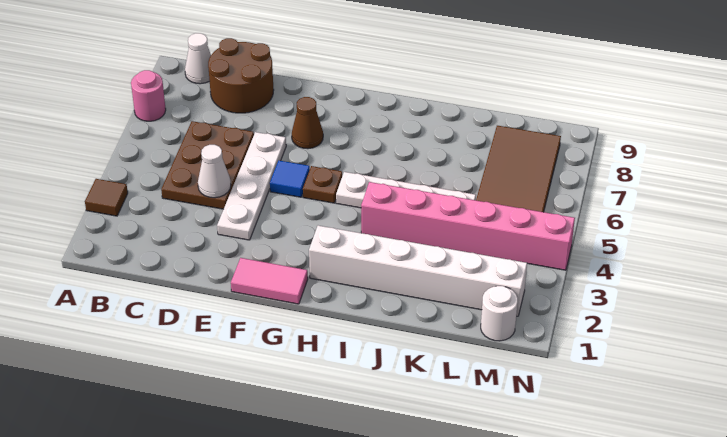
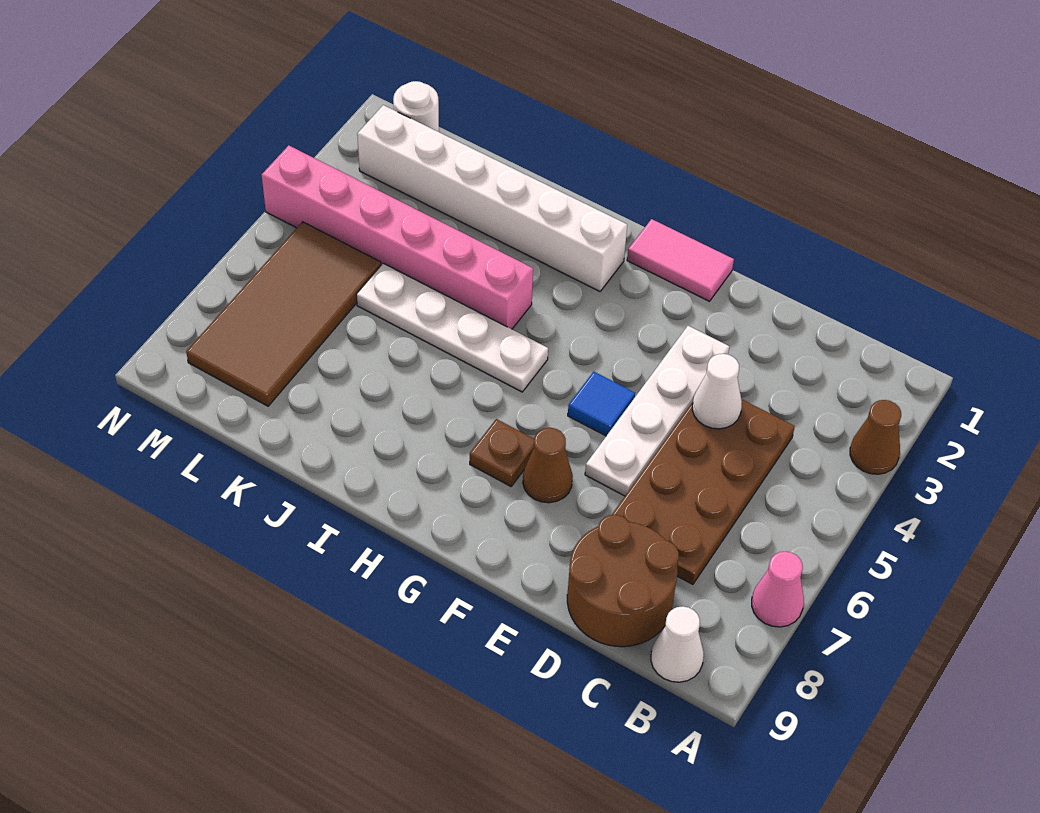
brown tile A3 level 1 -> brown cone A3 level 1
pink round brick A7 level 1 -> pink cone A7 level 1
brown plate C4:D6 level 1 -> brown plate C4:D7 level 1
brown plate G5 level 1 -> brown plate G7 level 1

